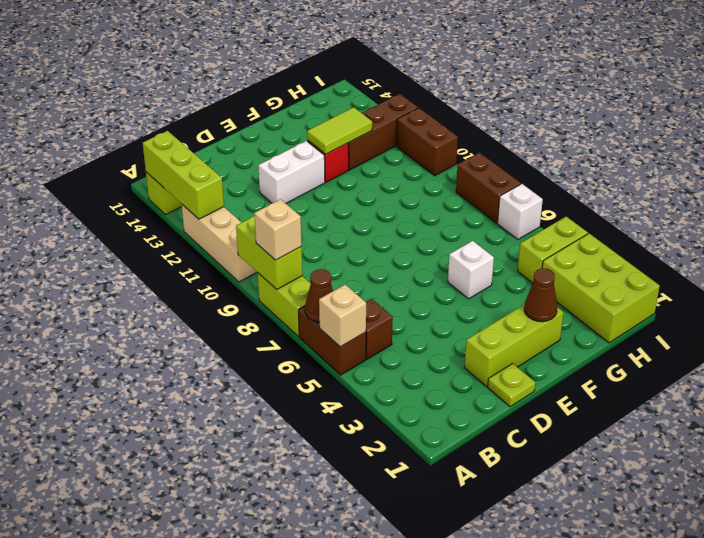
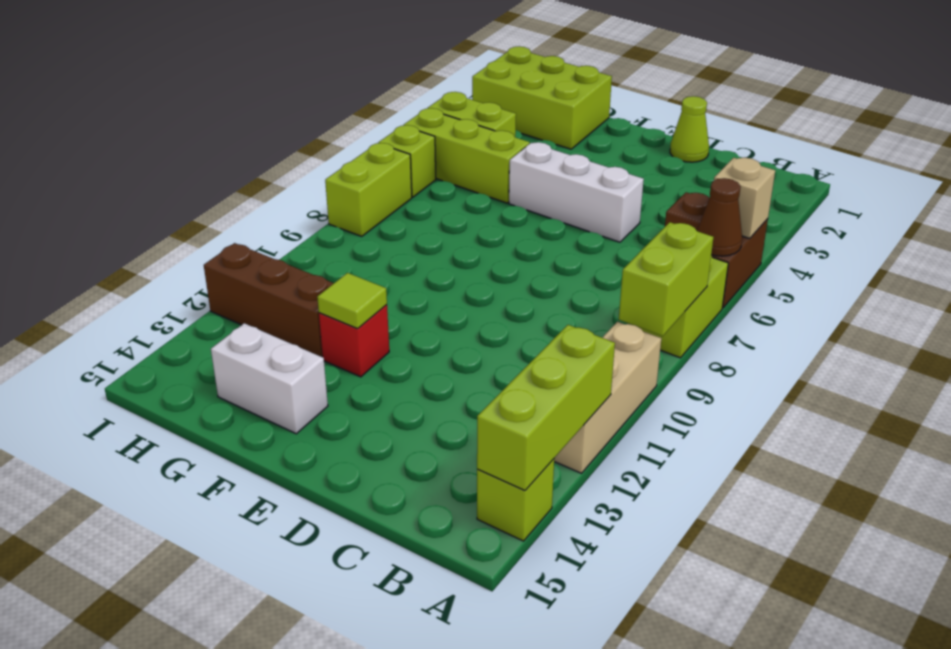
tan brick A8 level 3 -> none
lime plate D1 level 1 -> lime cone D1 level 1
lime brick D2:F2 level 1 -> lime brick G5:I5 level 1
white brick D12:E12 level 1 -> white brick F14:G14 level 1
brown cone F2 level 2 -> none
white brick F5 level 1 -> white brick D5:F5 level 1
lime tile F12:G12 level 2 -> lime tile F12 level 2
lime brick H1:I3 level 1 -> lime brick G1:I2 level 1
white brick I6 level 1 -> lime brick I6 level 1
brown brick I7:I8 level 1 -> lime brick I7:I8 level 1
brown brick I10:I11 level 1 -> none

